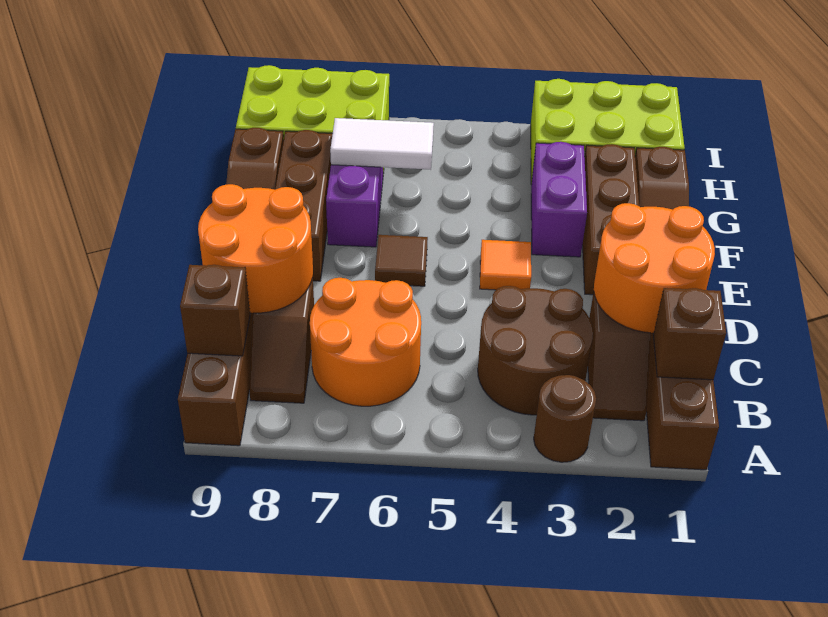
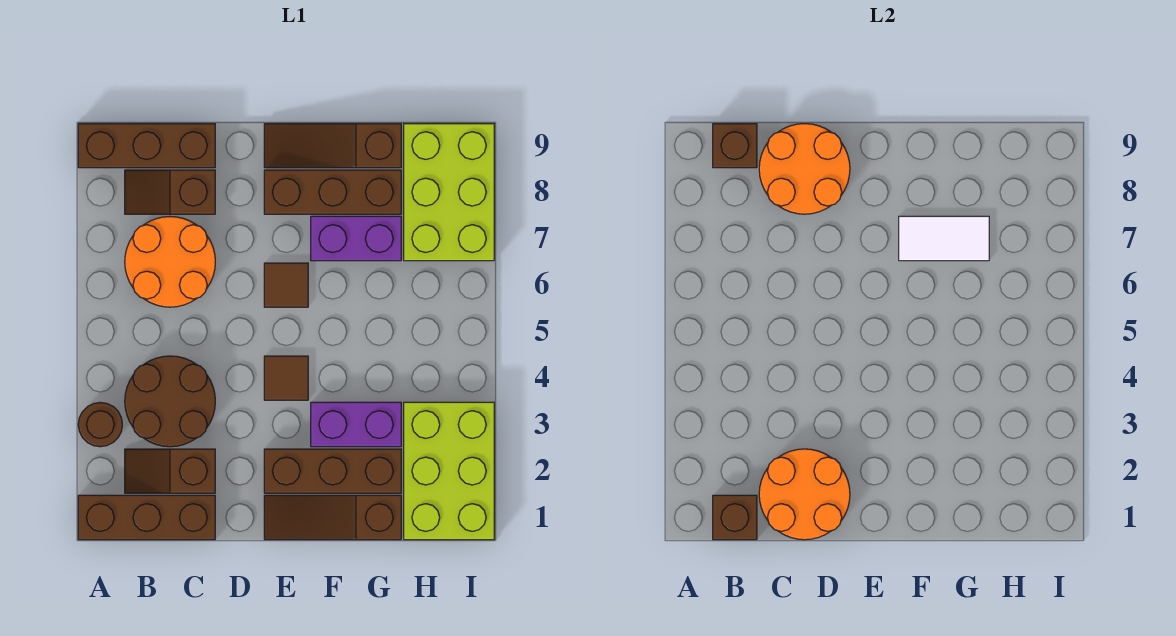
orange tile E4 level 1 -> brown tile E4 level 1
white tile G6:G7 level 2 -> white tile F7:G7 level 2

